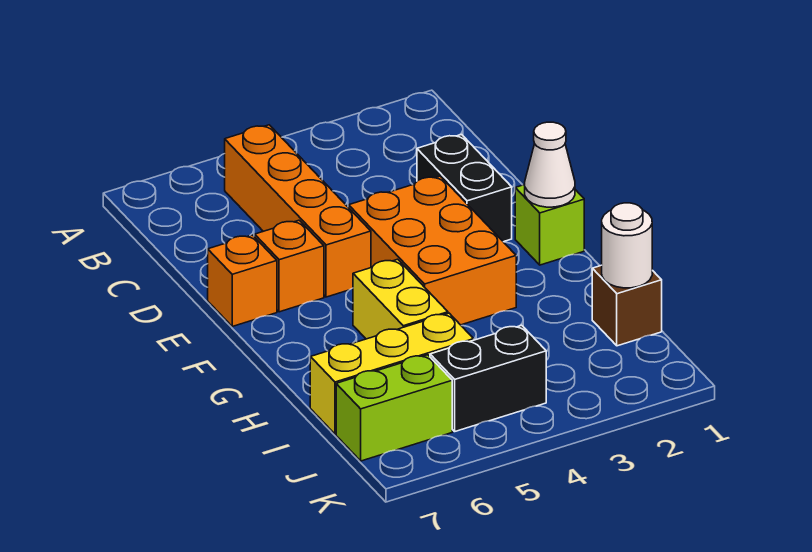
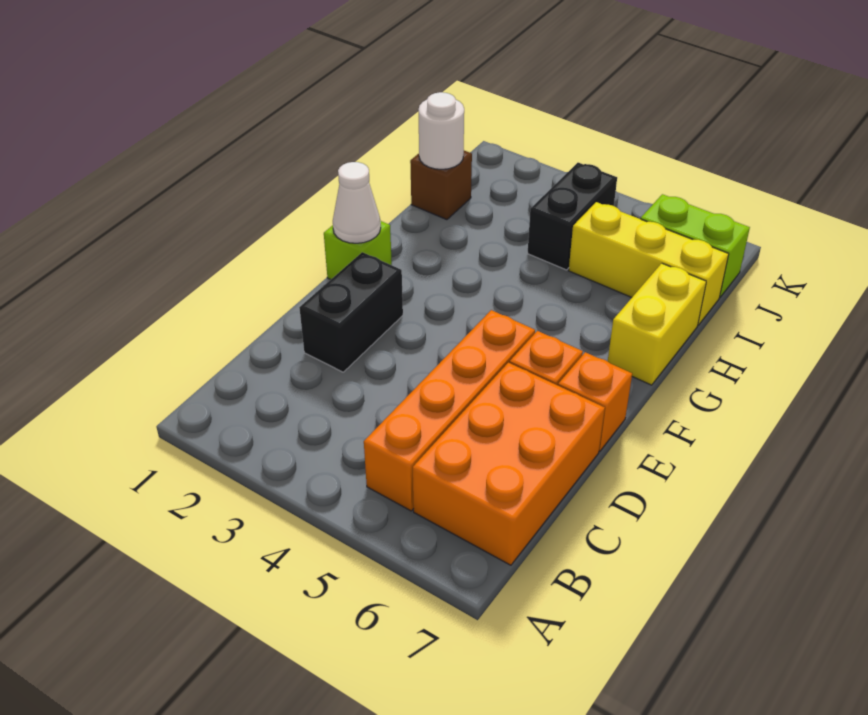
orange brick E3:G4 level 1 -> orange brick B6:D7 level 1
yellow brick G5:H5 level 1 -> yellow brick G7:H7 level 1
black brick J4:J5 level 1 -> black brick I4:J4 level 1

